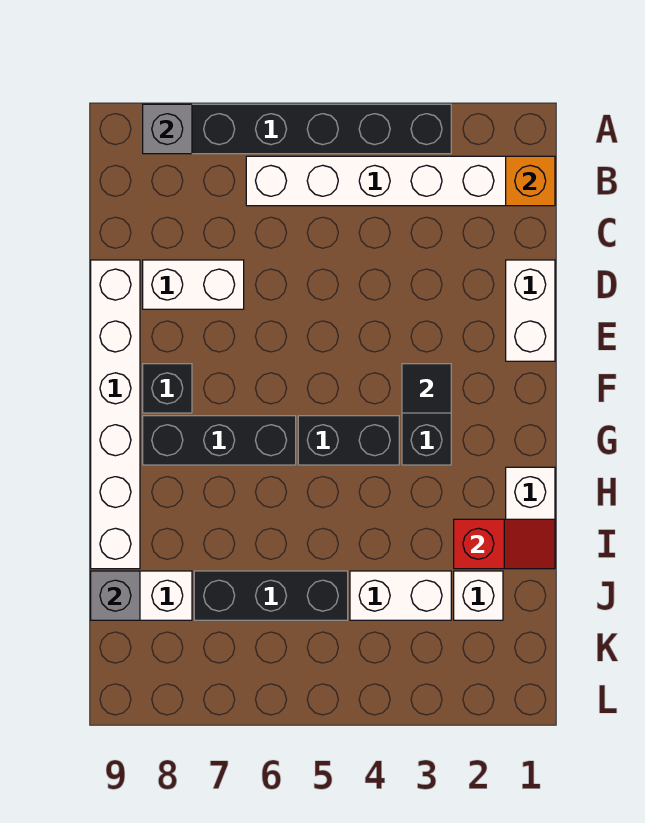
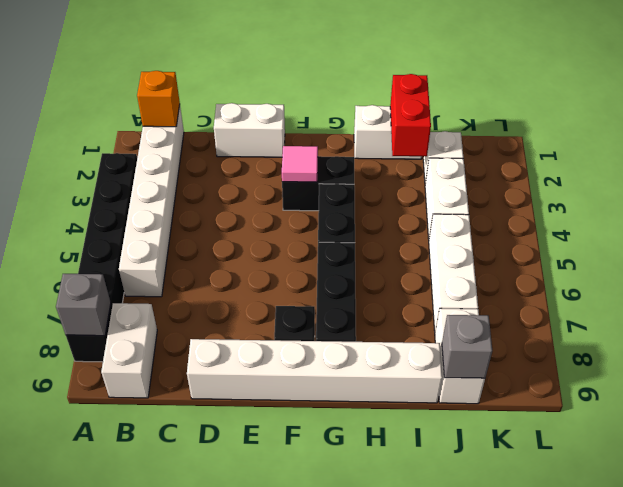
white brick D7:D8 level 1 -> white brick B8:B9 level 1
black tile F3 level 2 -> pink tile F3 level 2
red slope I1:I2 level 2 top 2 -> red brick I1:I2 level 2
black brick J5:J7 level 1 -> white brick J5:J7 level 1

